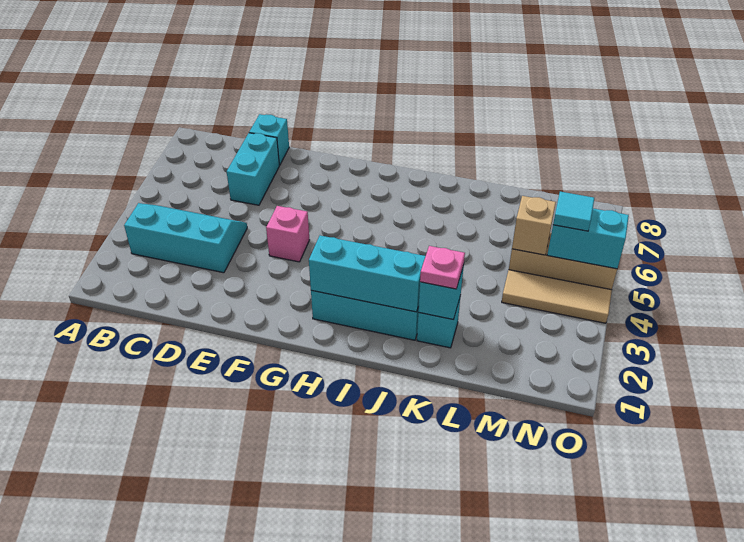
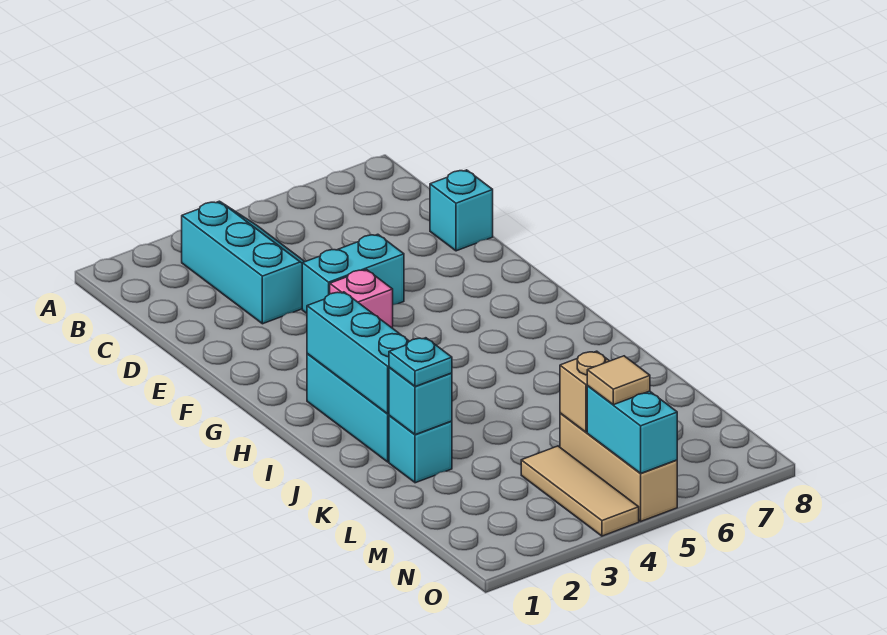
cyan brick D6:D7 level 1 -> cyan brick E4:E5 level 1
pink plate K2 level 3 -> cyan plate K2 level 3
cyan tile N5 level 3 -> tan tile N5 level 3

